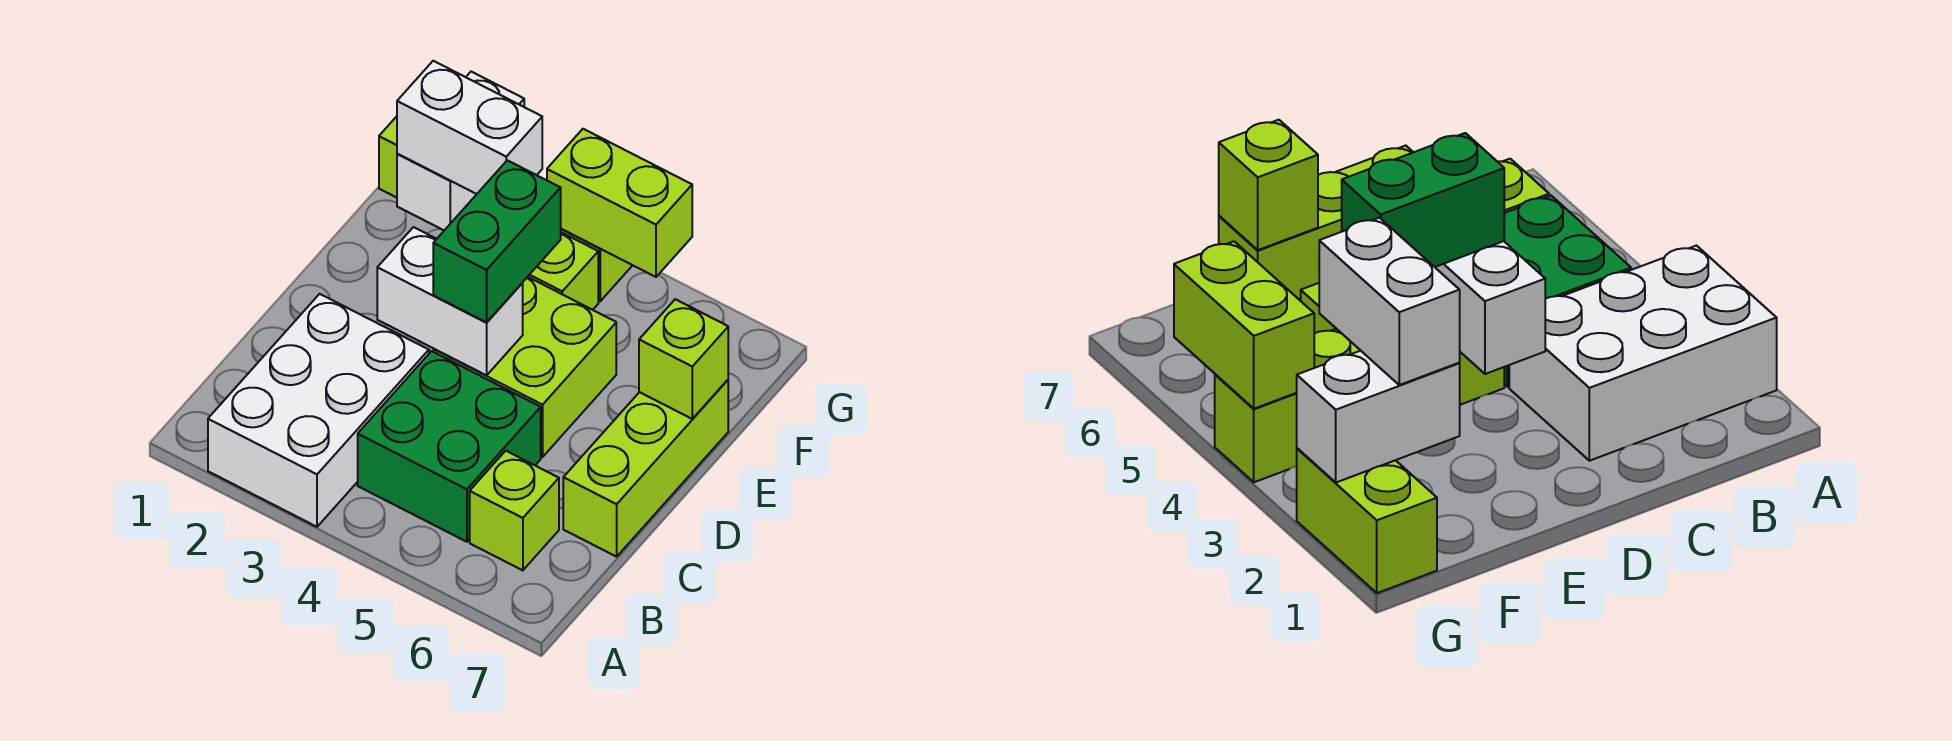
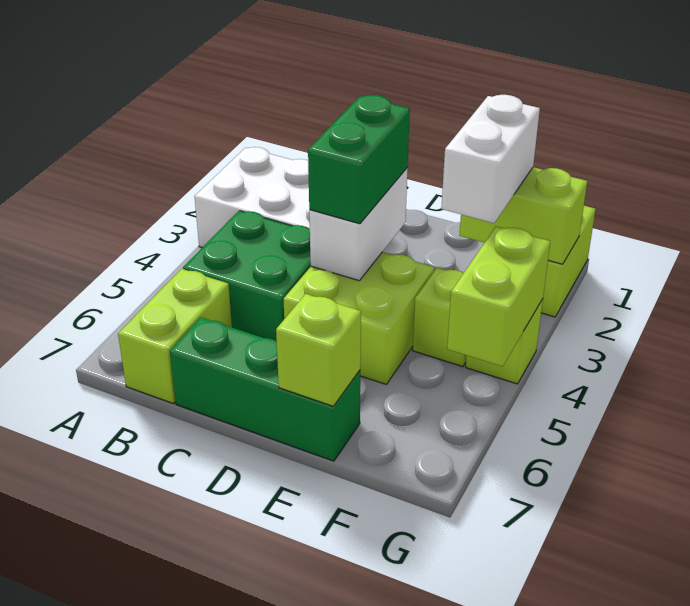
lime brick B6 level 1 -> lime brick B6:B7 level 1
lime brick C7:E7 level 1 -> green brick C7:E7 level 1
green brick D4:E4 level 3 -> green brick D3:D4 level 3
white brick F2:G2 level 2 -> lime brick F2:G2 level 2

